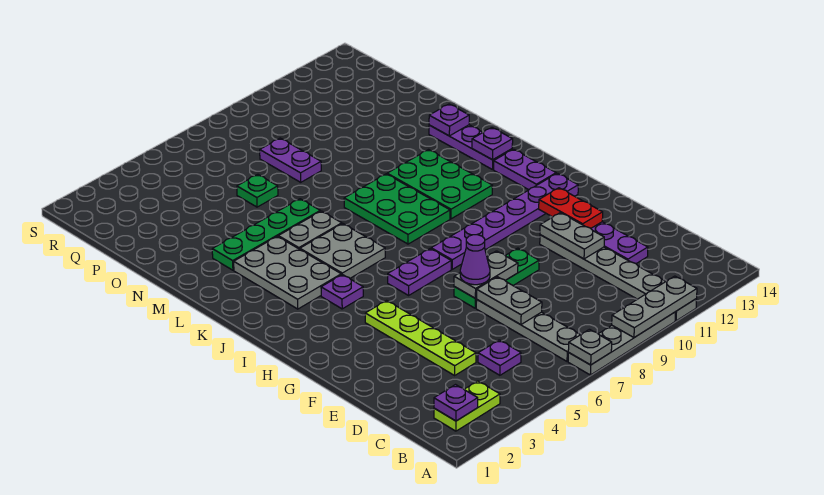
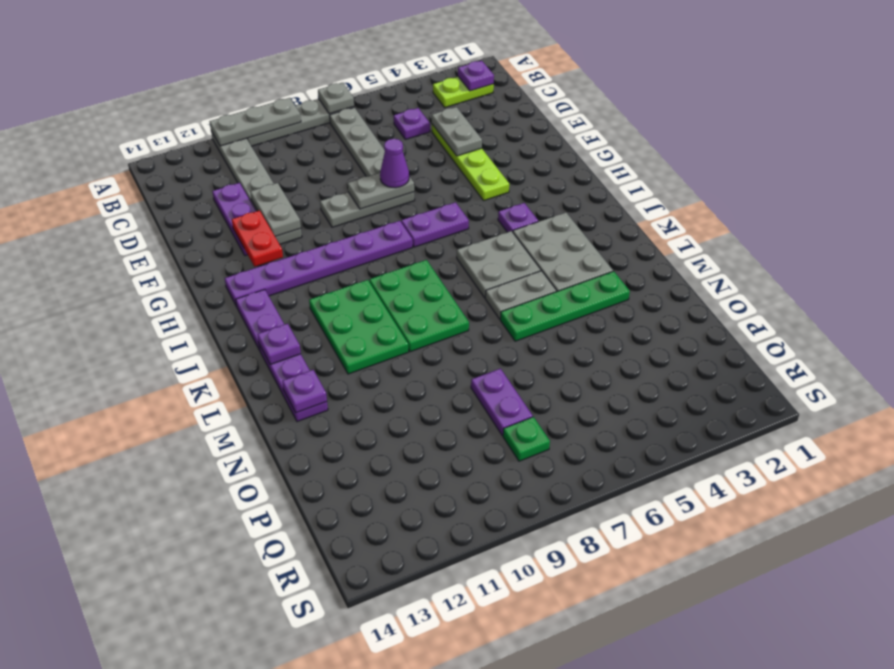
grey plate D7:E7 level 2 -> grey plate D4:E4 level 2
green plate F7:F9 level 1 -> grey plate F7:F9 level 1
green plate O6 level 1 -> green plate Q8 level 1

